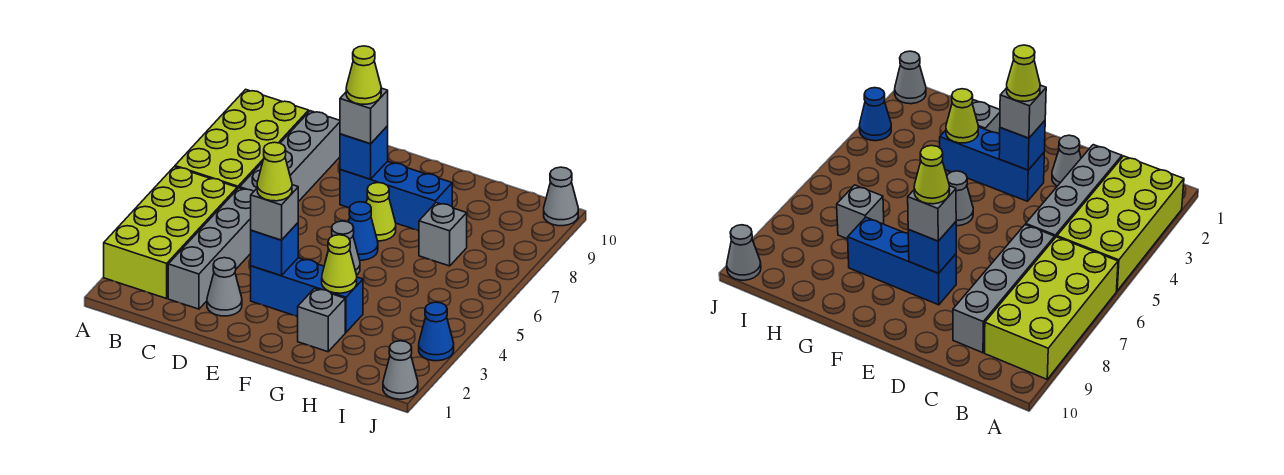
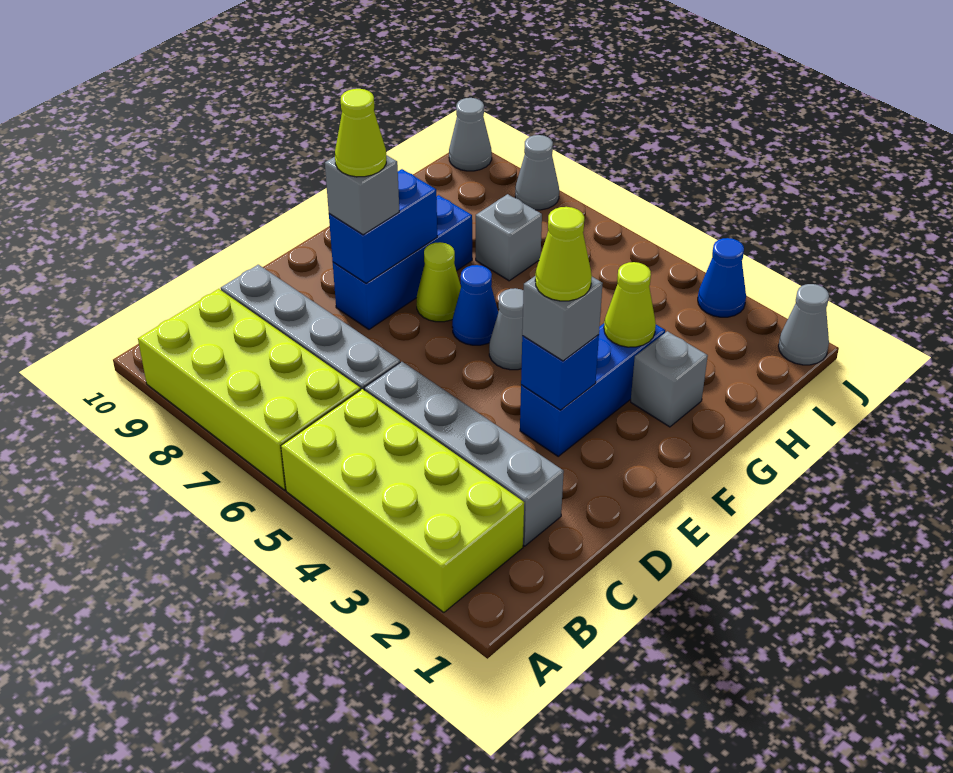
grey cone D2 level 1 -> grey cone J8 level 1
blue brick E8 level 2 -> blue brick E8:F8 level 2

